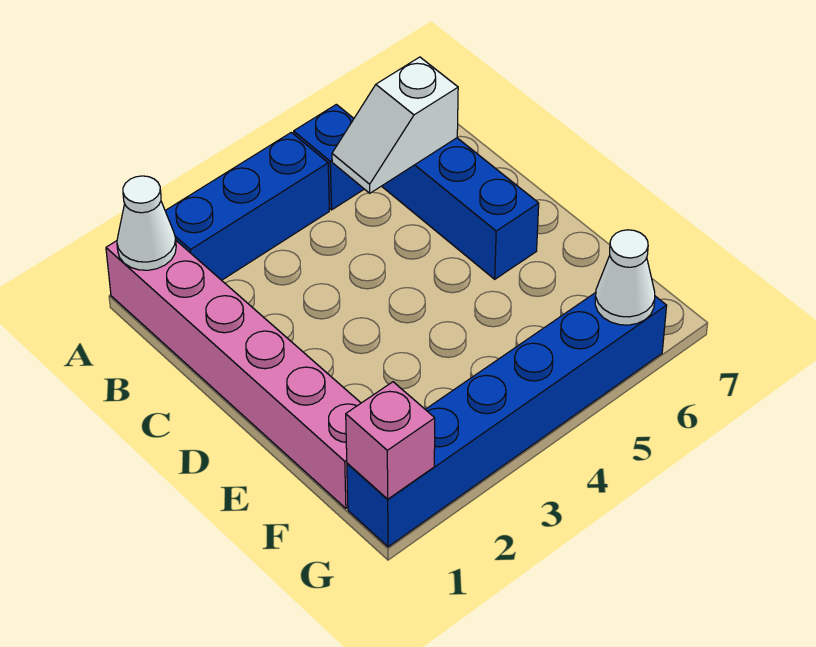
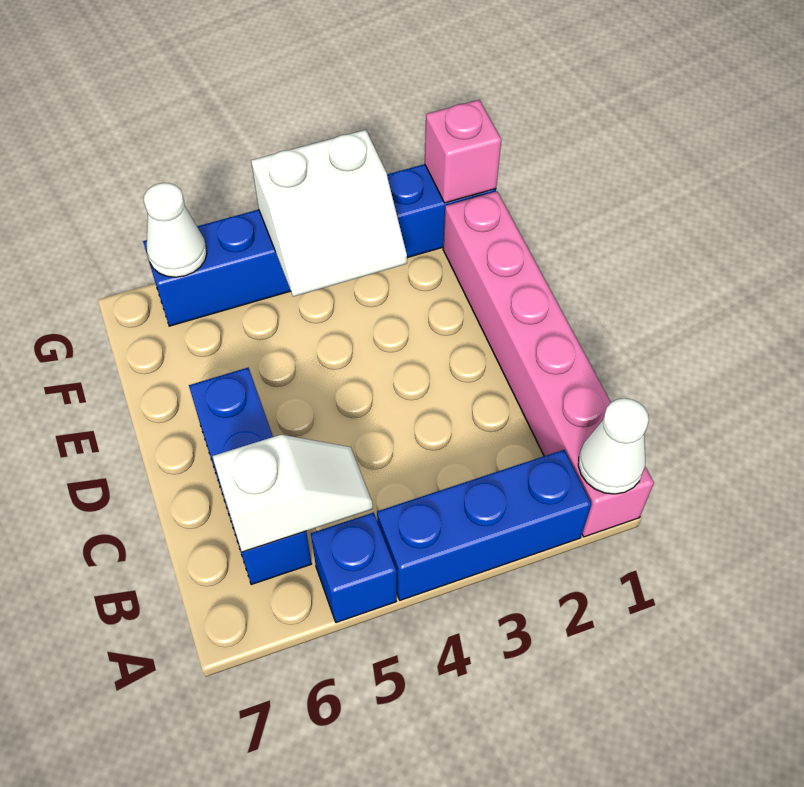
none -> white slope F3:G4 level 2 top G

